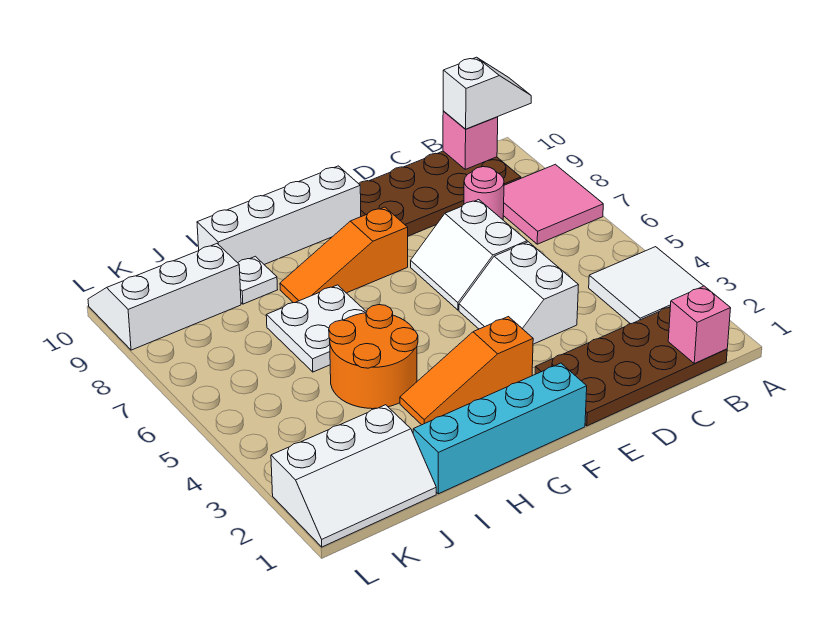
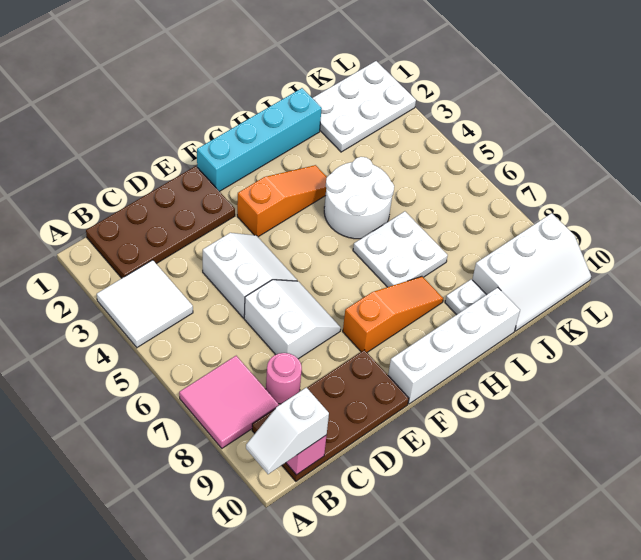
pink brick B1 level 2 -> none
orange round brick H4:I5 level 1 -> white round brick H4:I5 level 1
white slope J1:L2 level 1 top 2 -> white plate J1:L2 level 1

